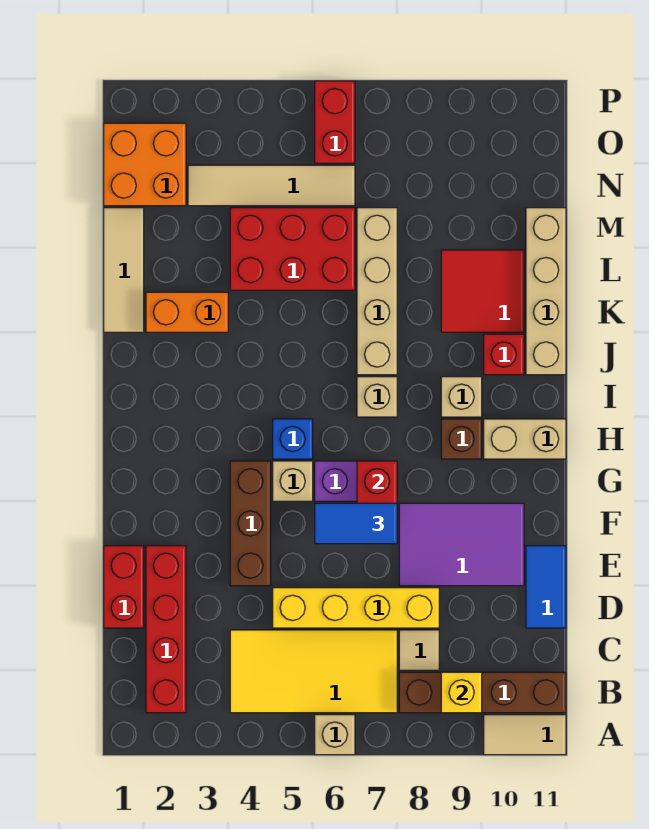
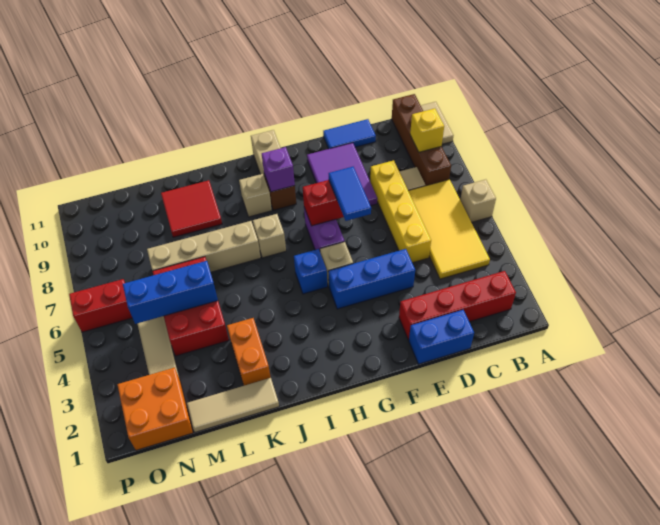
red brick D1:E1 level 1 -> blue brick D1:E1 level 1
brown brick E4:G4 level 1 -> blue brick E4:G4 level 1
none -> purple brick H9 level 2
red brick J10 level 1 -> none
tan brick J11:M11 level 1 -> none
none -> blue brick L5:N5 level 2

